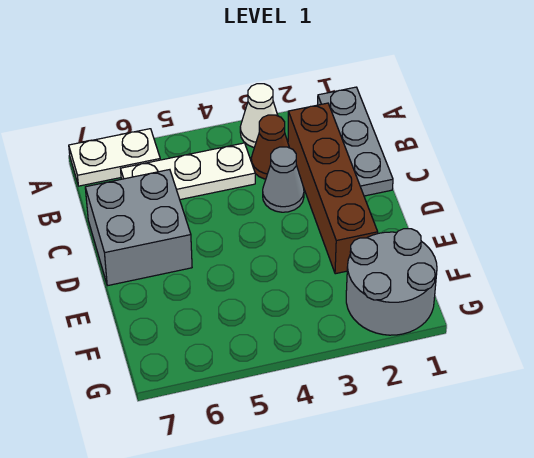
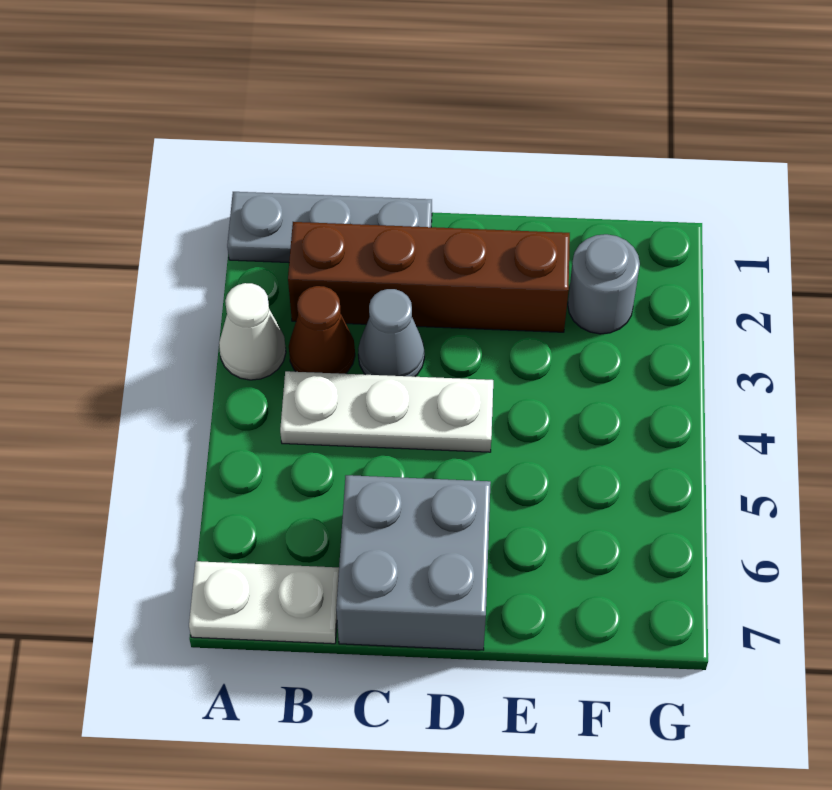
white plate A6:A7 level 1 -> white plate A7:B7 level 1
white plate B4:B6 level 1 -> white plate B4:D4 level 1
grey round brick F1:G2 level 1 -> grey round brick F2 level 1

